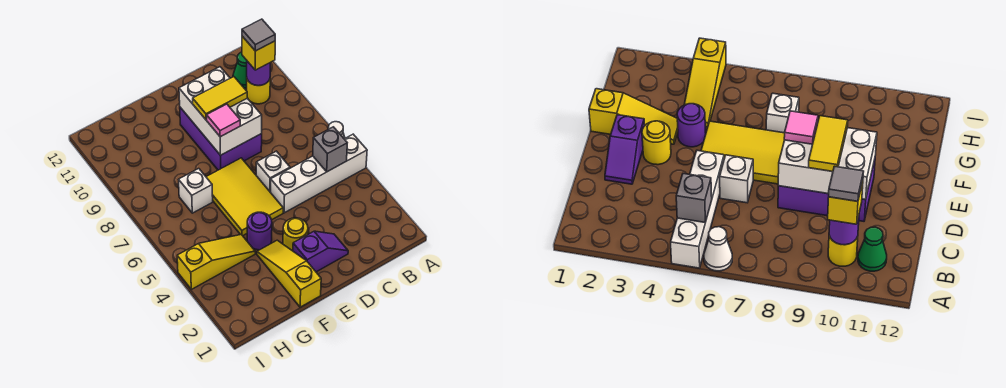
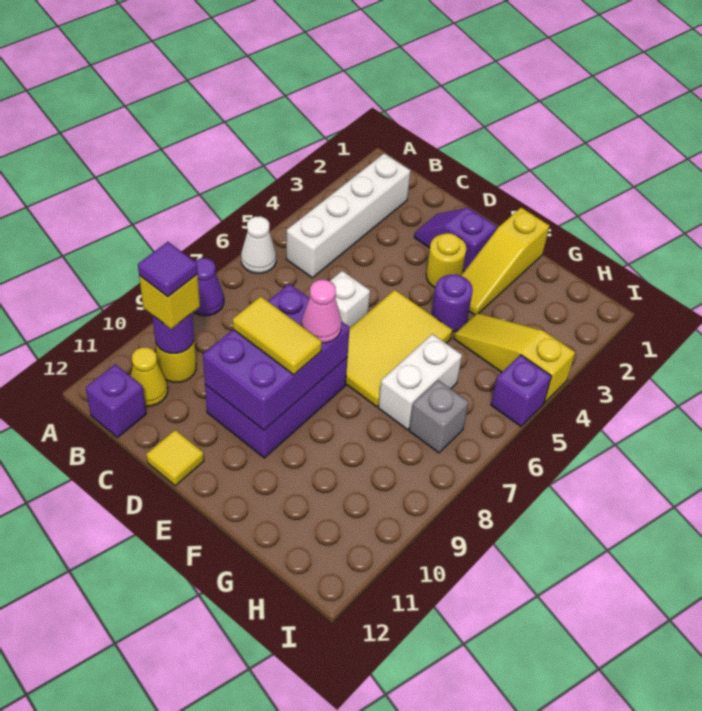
white brick A5:D5 level 1 -> white brick B2:B5 level 1
none -> purple cone A8 level 1
grey brick B5 level 2 -> grey brick H7 level 1
grey tile B10 level 4 -> purple tile B10 level 4
green cone B11 level 1 -> yellow cone B11 level 1
none -> purple brick B12 level 1
white brick D8:E10 level 2 -> purple brick D8:E10 level 2
none -> yellow tile D12 level 1
pink tile E8 level 3 -> pink cone E8 level 3
white brick G7 level 1 -> white brick G6:G7 level 1
none -> purple brick I5 level 1

